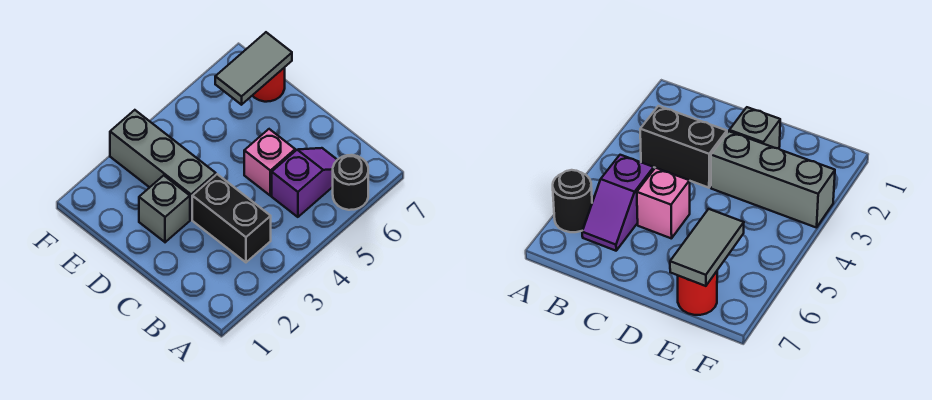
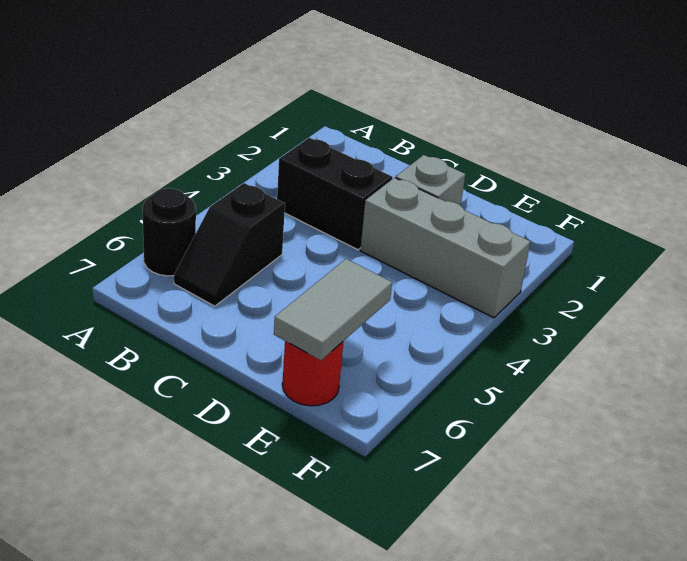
purple slope B5:B6 level 1 top 5 -> black slope B5:B6 level 1 top 5
pink brick C5 level 1 -> none

